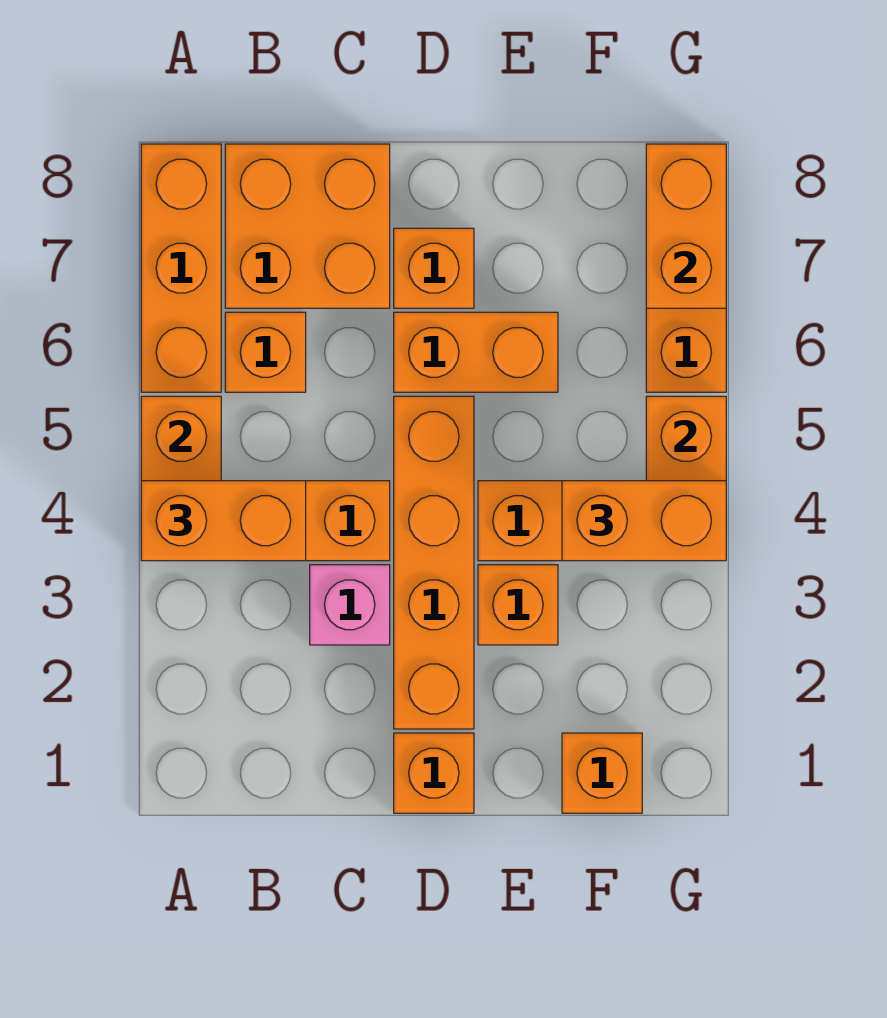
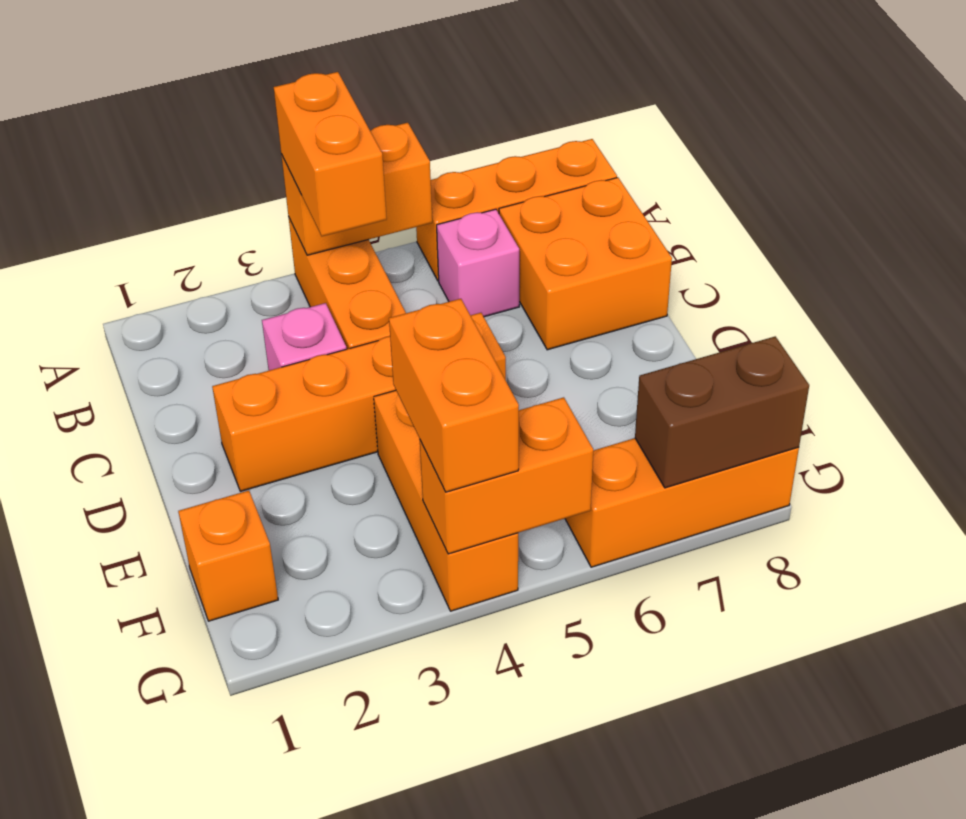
orange brick B6 level 1 -> pink brick B6 level 1
orange brick D1 level 1 -> none
orange brick D6:E6 level 1 -> none
orange brick D7 level 1 -> none
orange brick E3 level 1 -> none
orange brick G7:G8 level 2 -> brown brick G7:G8 level 2

